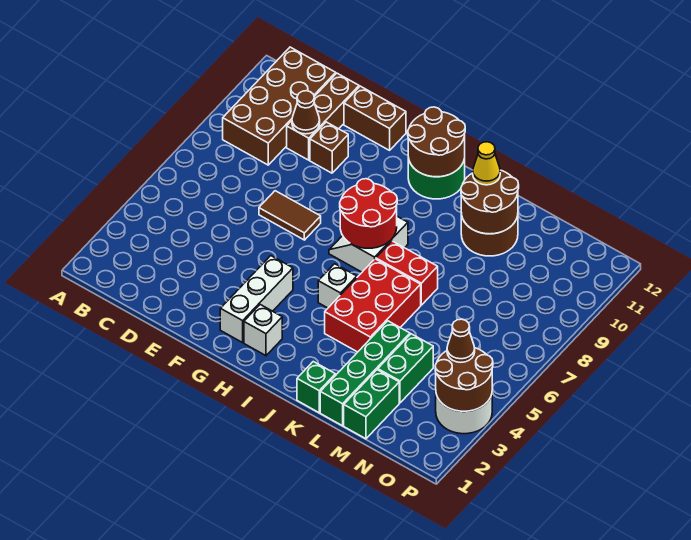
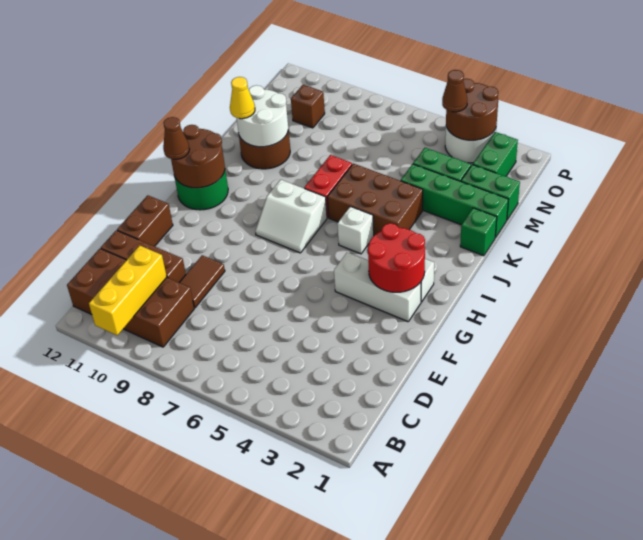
none -> yellow brick A10:C10 level 2
brown cone D10 level 2 -> brown cone H12 level 3
brown tile E7:F7 level 1 -> brown tile D9:E9 level 1
brown brick E10 level 1 -> brown brick N10 level 1
red round brick H7:I8 level 2 -> red round brick G2:H3 level 2
red brick J4:K6 level 1 -> brown brick J4:K6 level 1
brown round brick K10:L11 level 2 -> white round brick K10:L11 level 2
none -> green brick N2:O2 level 1

